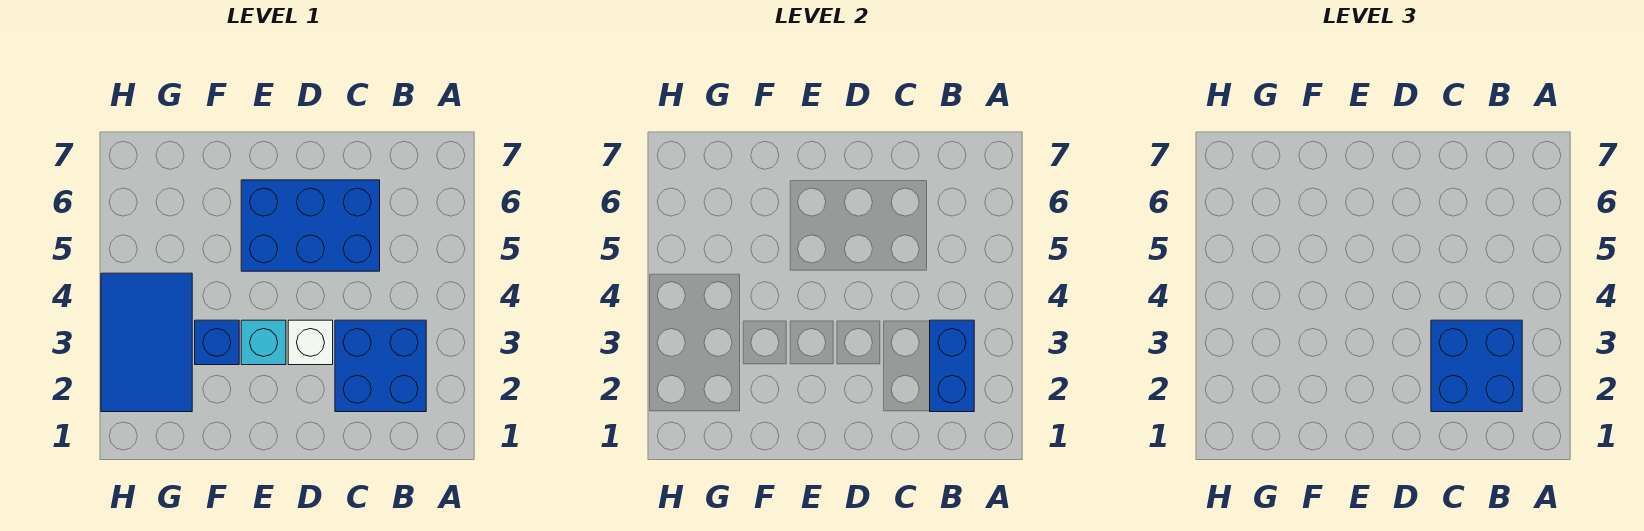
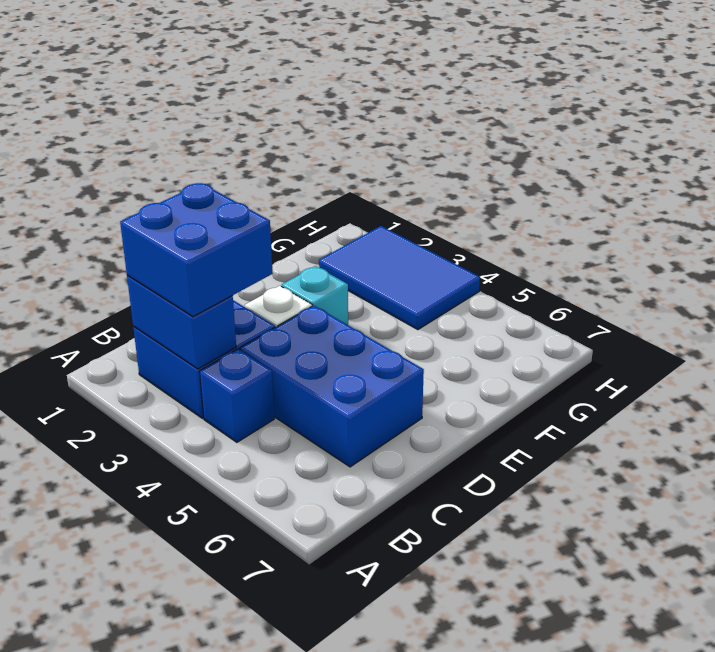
blue brick C5:E6 level 1 -> blue brick C4:D6 level 1
blue brick F3 level 1 -> blue brick B4 level 1

